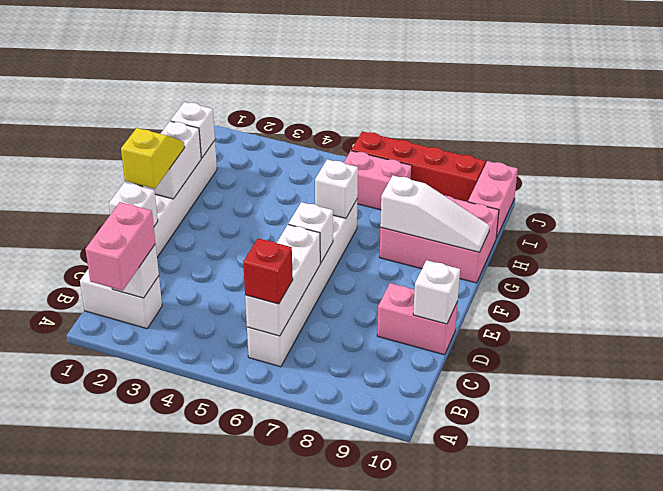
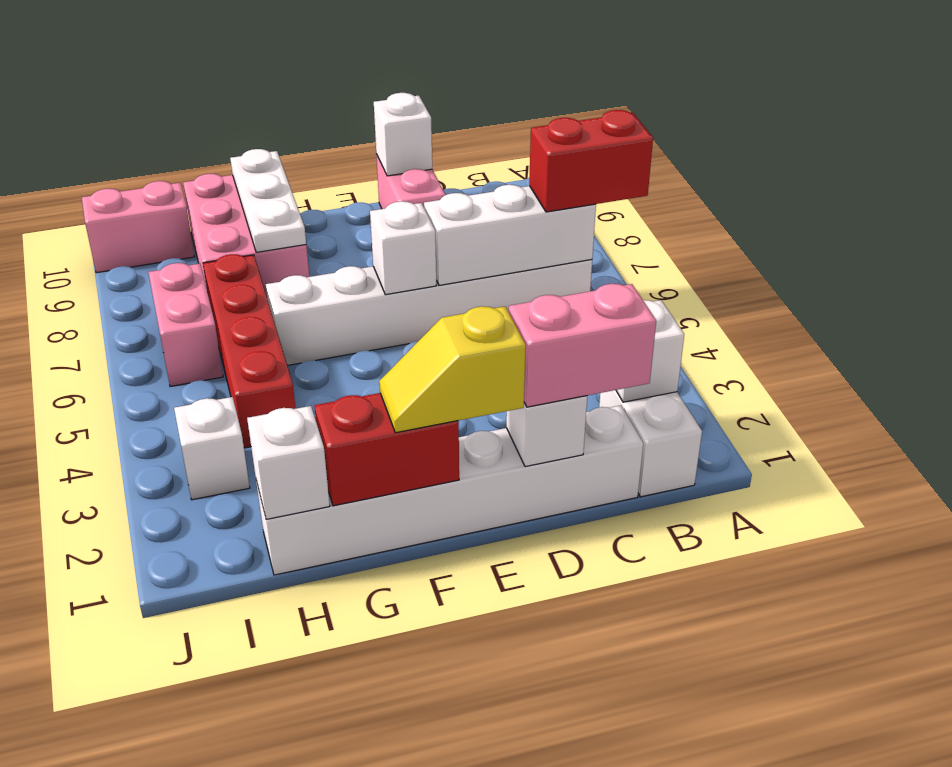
pink brick A2:B2 level 3 -> pink brick C1:D1 level 3
red brick B6 level 3 -> red brick A6:B6 level 3
white brick F1:G1 level 2 -> red brick F1:G1 level 2
white brick G6 level 2 -> white brick I3 level 1
white slope G8:G10 level 2 top 8 -> white plate G8:G10 level 2
red brick J6:J9 level 1 -> red brick H4:H7 level 1

